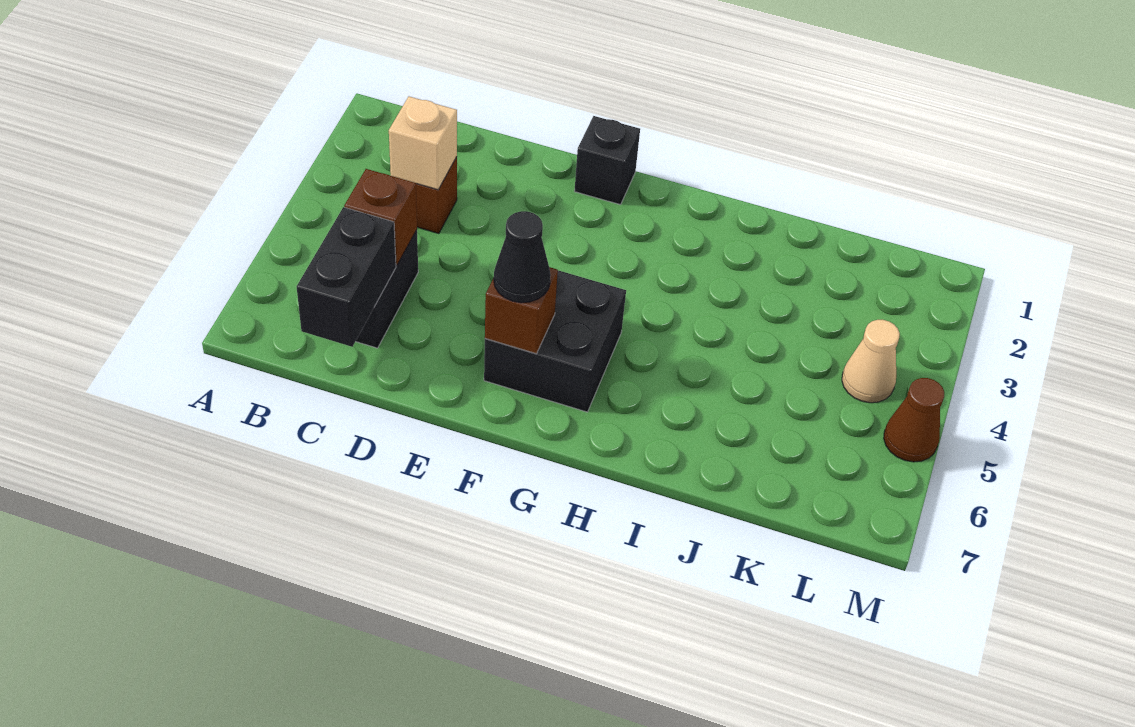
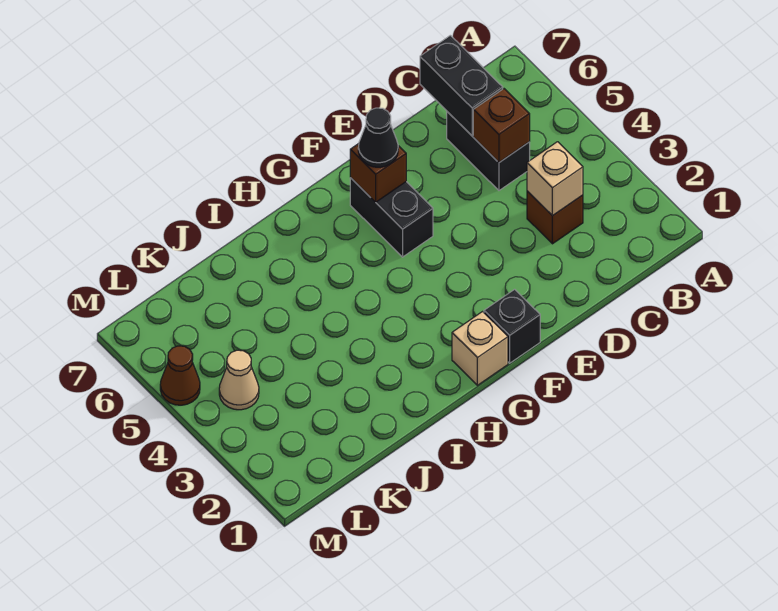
black brick F5:G6 level 1 -> black brick F5:F6 level 1
none -> tan brick G1 level 1

